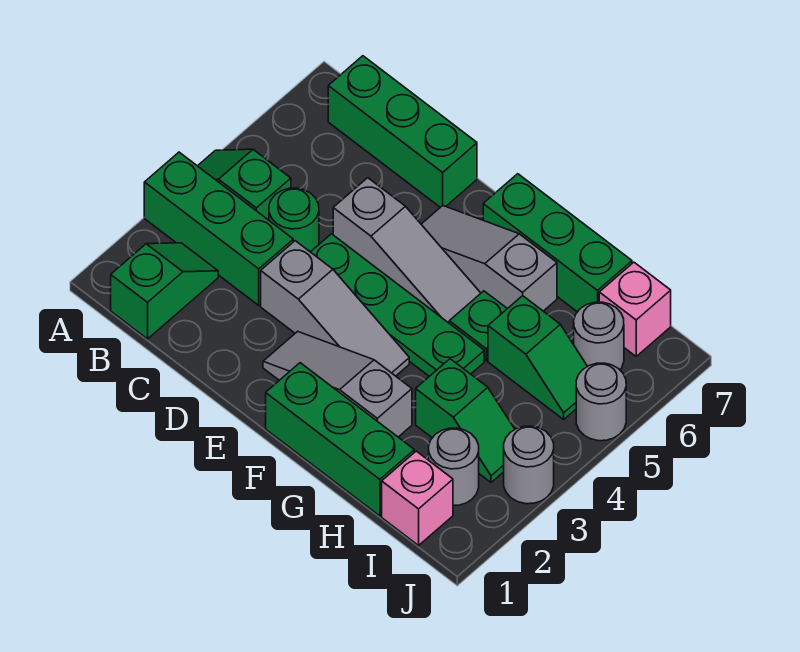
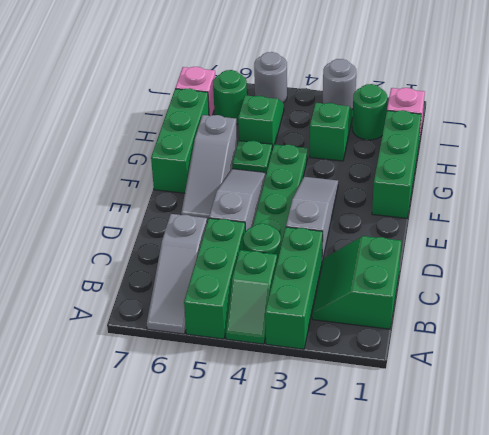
green slope B1:B2 level 1 top 1 -> green slope B1:C2 level 1 top 1
green brick B7:D7 level 1 -> green brick A5:C5 level 1
grey slope E2:G2 level 1 top G -> grey slope A6:C6 level 1 top C
grey round brick I2 level 1 -> green round brick I2 level 1
grey round brick I6 level 1 -> green round brick I6 level 1

